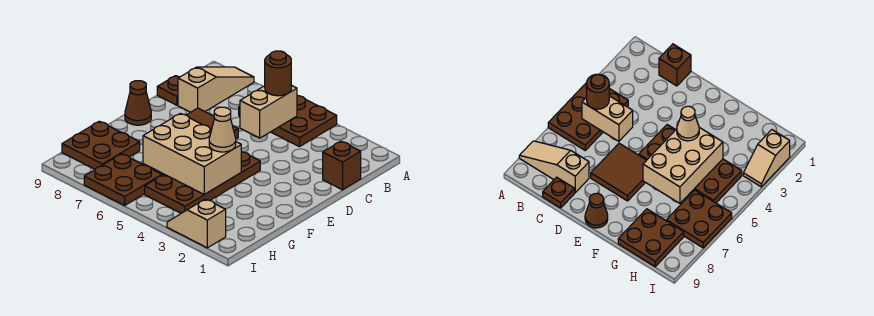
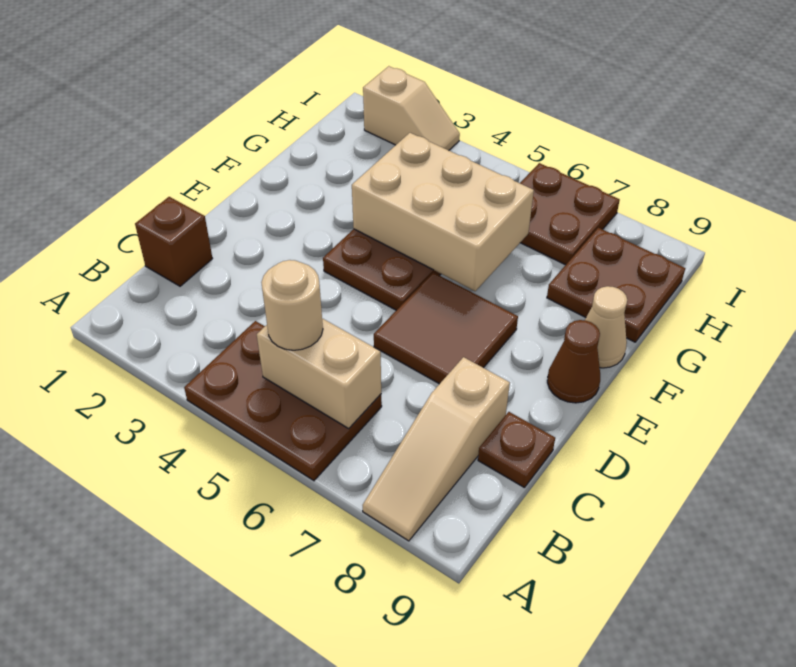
tan brick B5:C5 level 2 -> tan brick B5:B6 level 2
brown round brick B5 level 3 -> tan round brick B5 level 3
tan cone F4 level 3 -> tan cone F9 level 1

